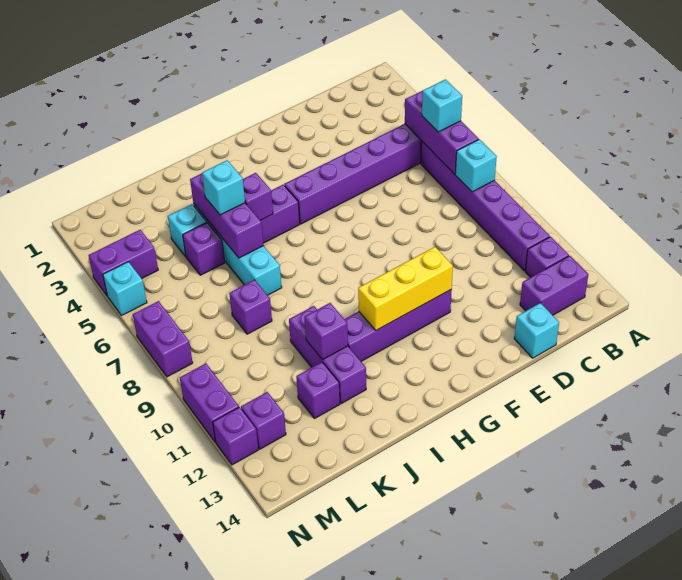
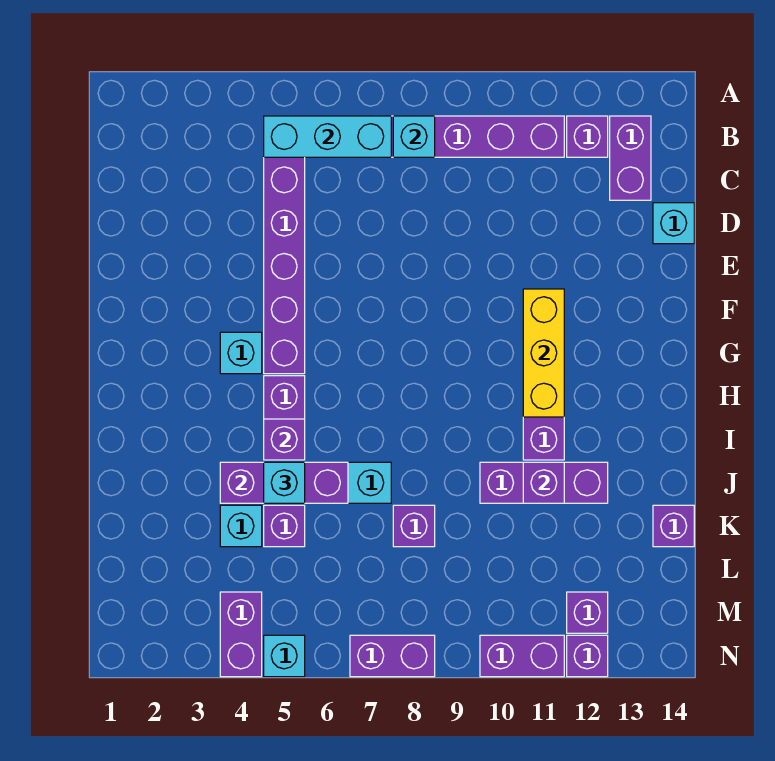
purple brick B5:B7 level 2 -> cyan brick B5:B7 level 2
cyan brick B6 level 3 -> cyan brick G4 level 1
purple brick K12 level 1 -> purple brick K14 level 1

